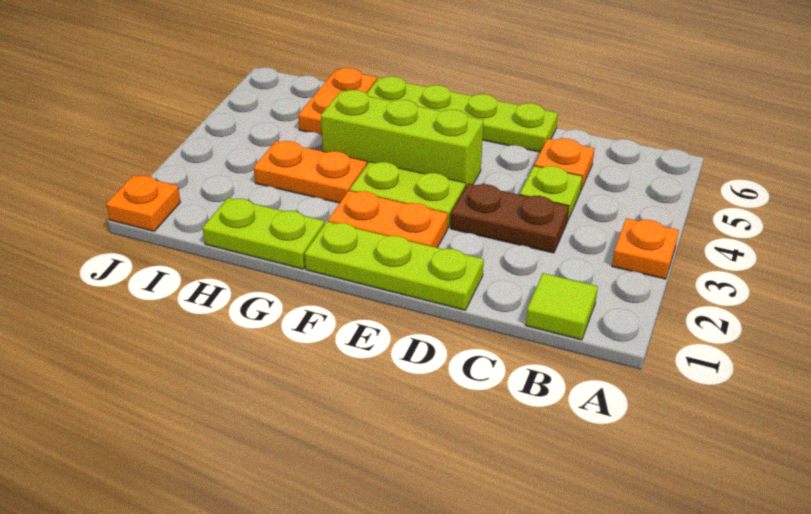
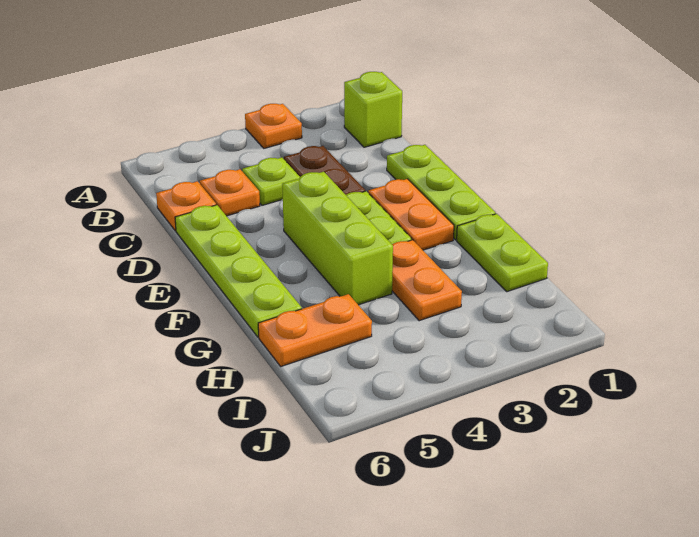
lime tile B1 level 1 -> lime brick B1 level 1
orange plate J1 level 1 -> orange plate C6 level 1

